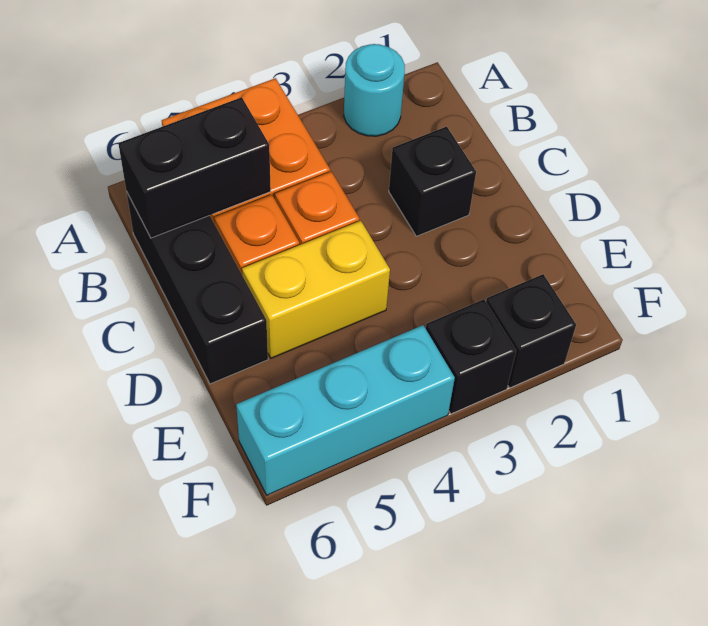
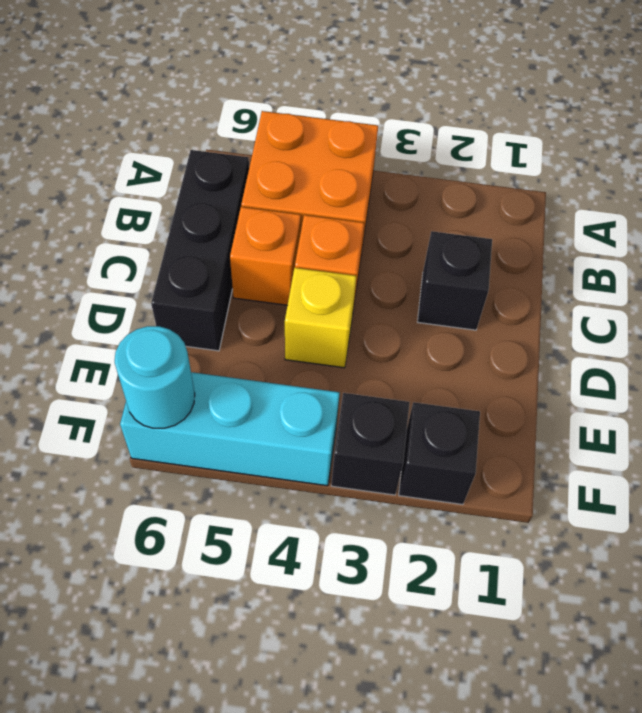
cyan round brick A2 level 1 -> cyan round brick F6 level 2
black brick B5:B6 level 2 -> none
yellow brick D4:D5 level 1 -> yellow brick D4 level 1

